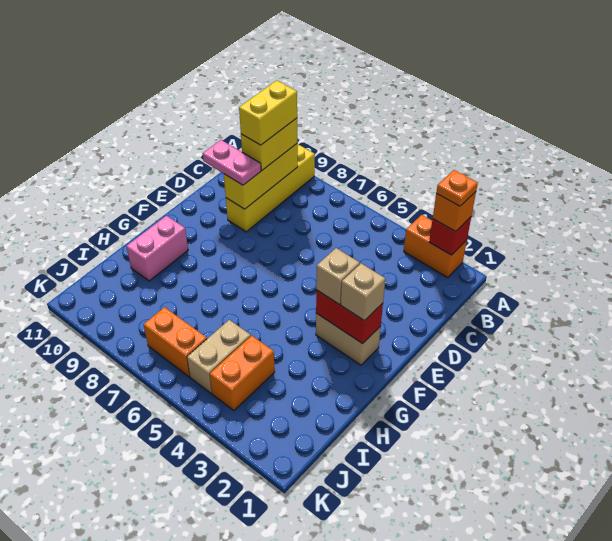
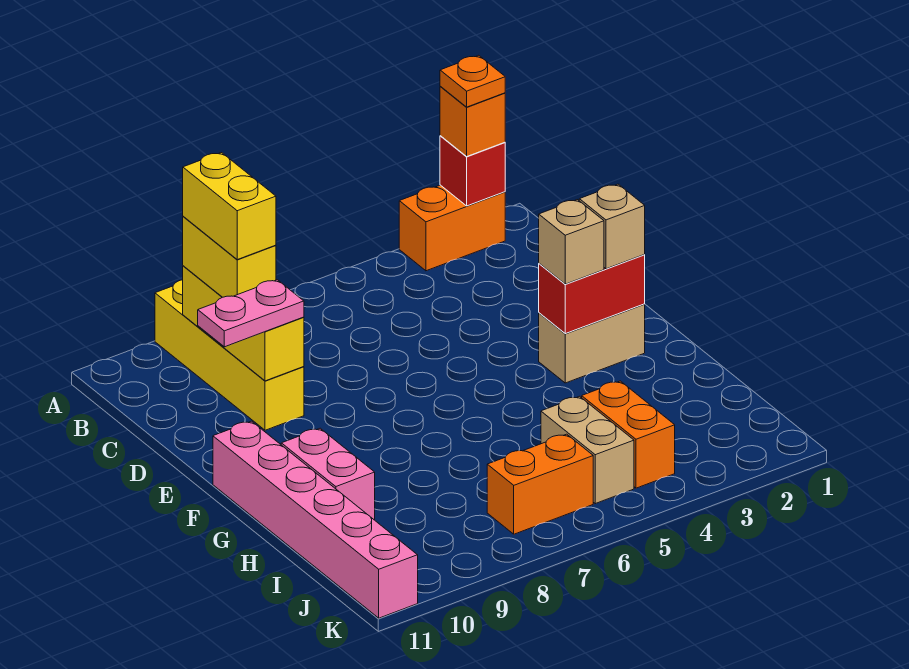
none -> pink brick F11:K11 level 1

